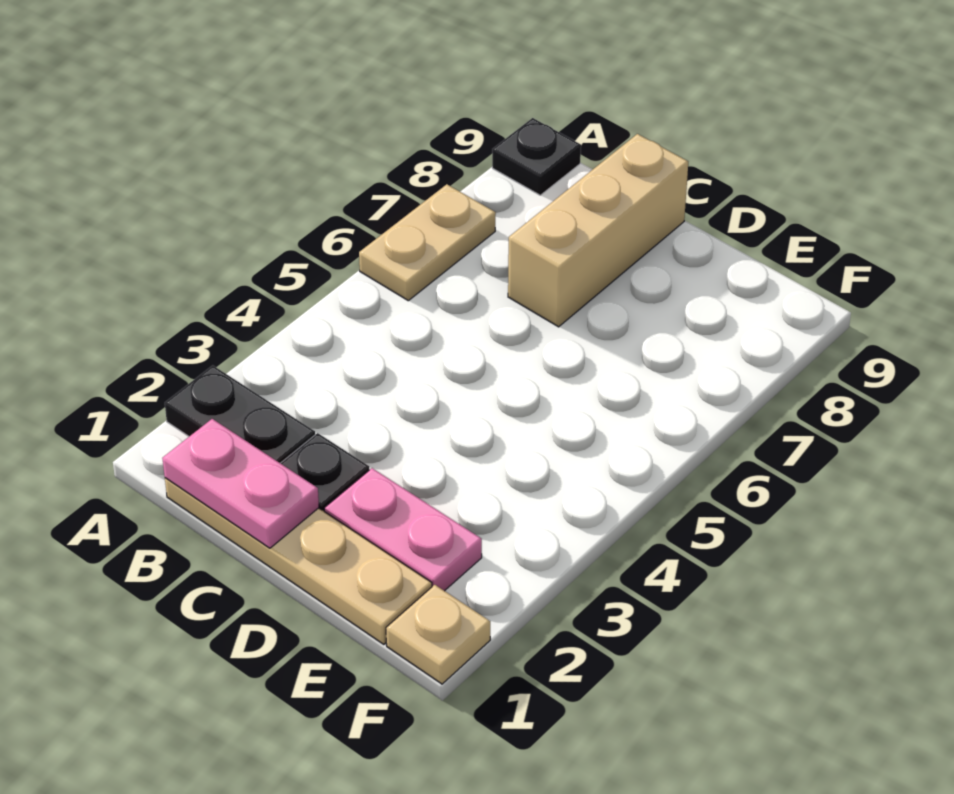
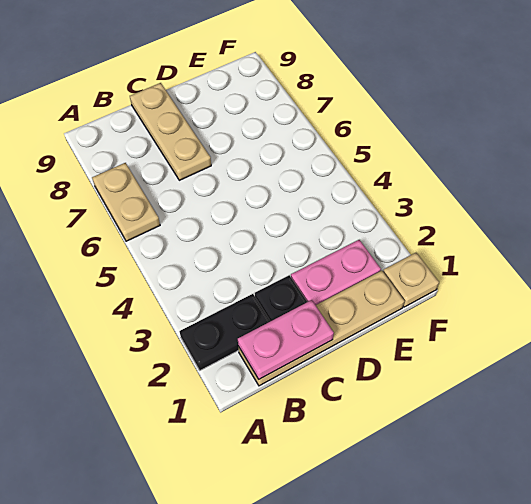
black plate A9 level 1 -> none
tan brick C7:C9 level 1 -> tan plate C7:C9 level 1

